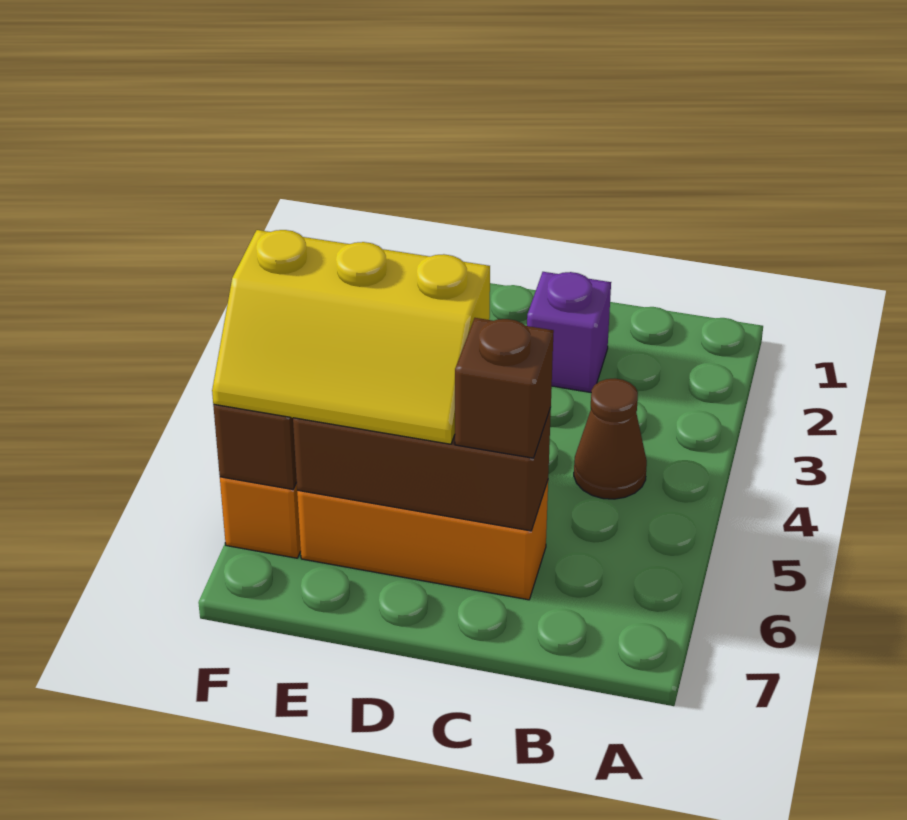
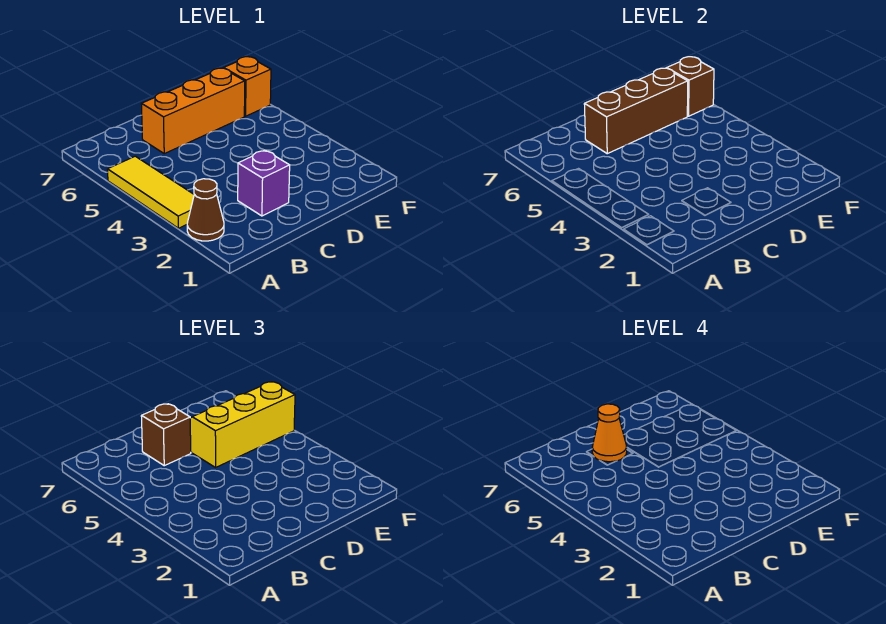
none -> yellow tile A3:A5 level 1
brown cone B4 level 1 -> brown cone A2 level 1
none -> orange cone C6 level 4

